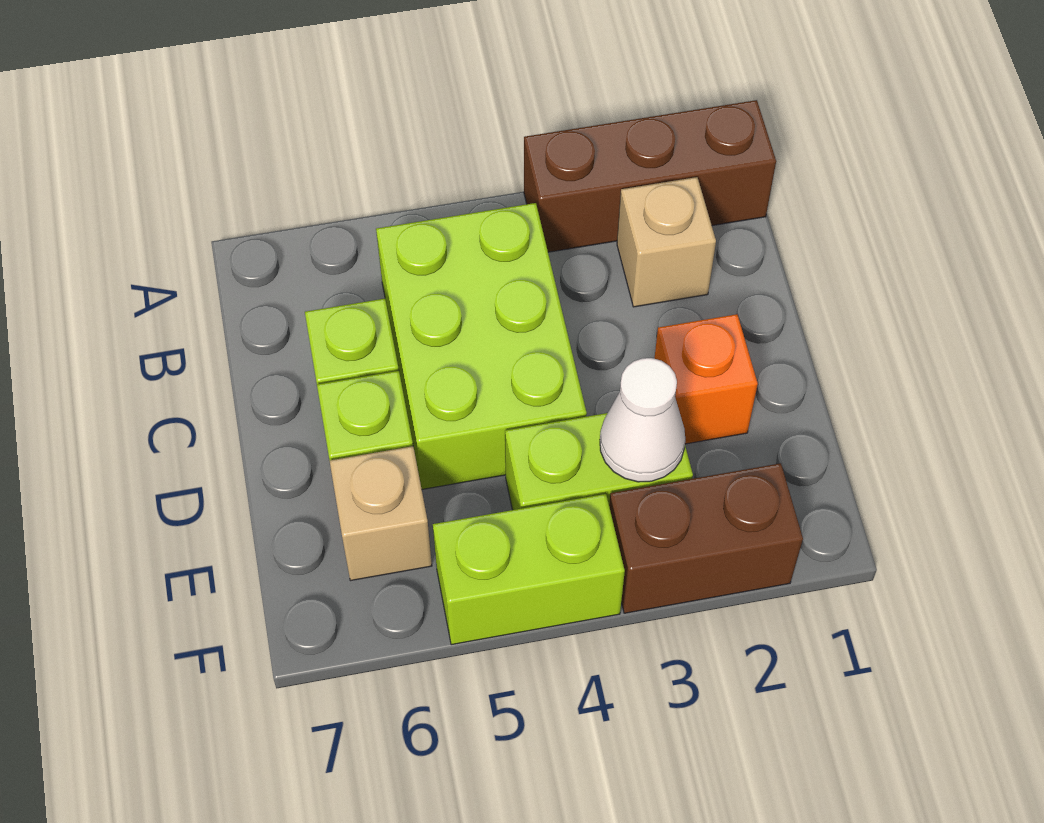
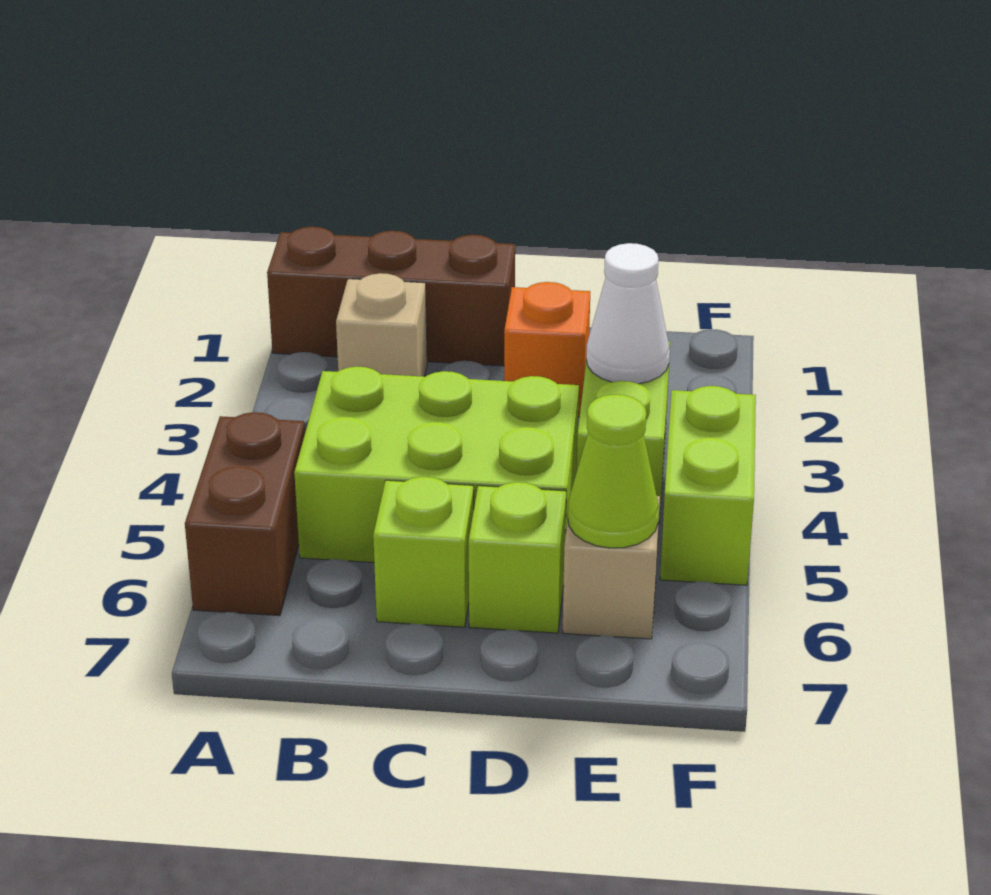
brown brick A1:A3 level 1 -> brown brick A1:C1 level 1
none -> lime cone E6 level 2
brown brick F2:F3 level 1 -> brown brick A5:A6 level 1

